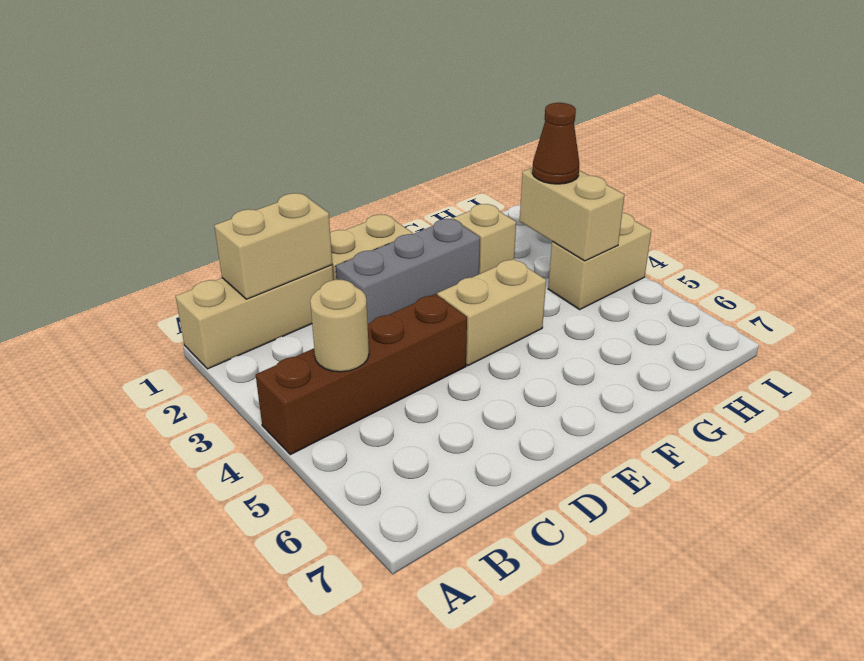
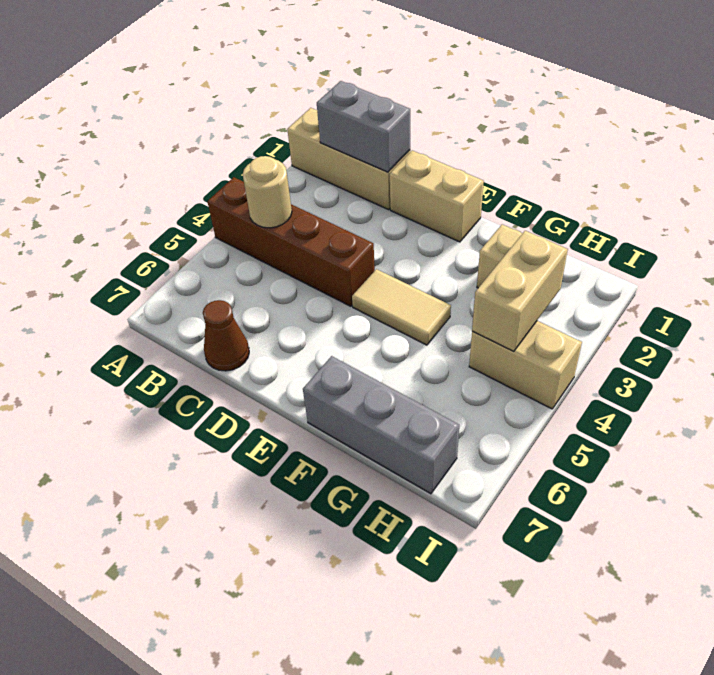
tan brick B1:C1 level 2 -> grey brick B1:C1 level 2
grey brick D2:F2 level 1 -> grey brick F7:H7 level 1
tan brick E4:F4 level 1 -> tan tile E4:F4 level 1
brown cone H3 level 3 -> brown cone C7 level 1

